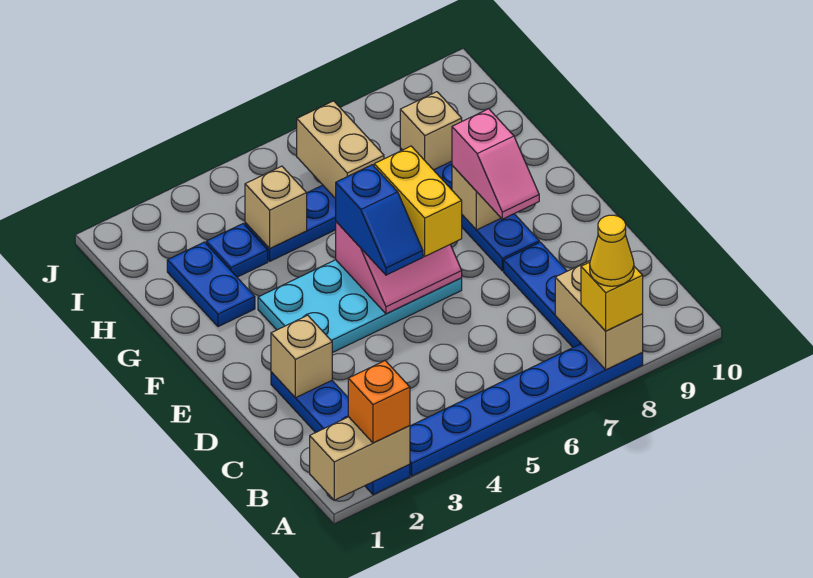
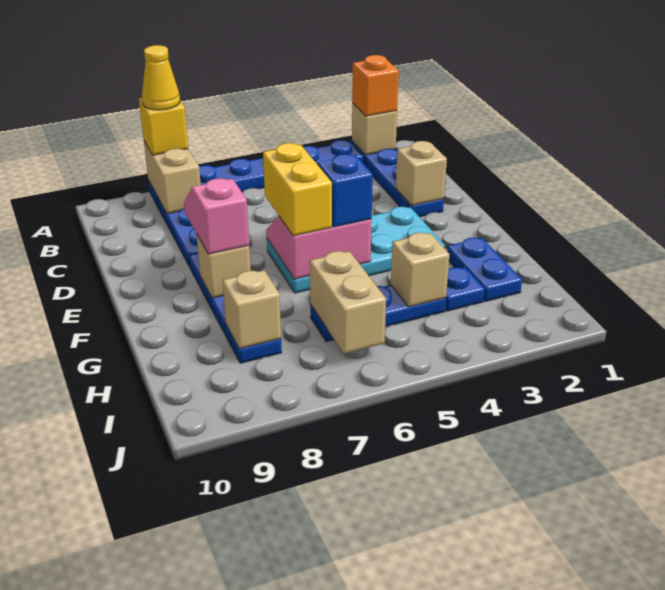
tan brick A1:A2 level 2 -> tan brick A2 level 2

